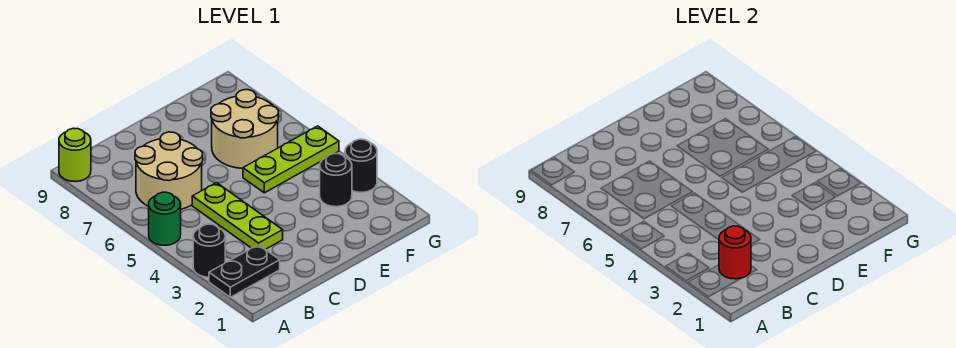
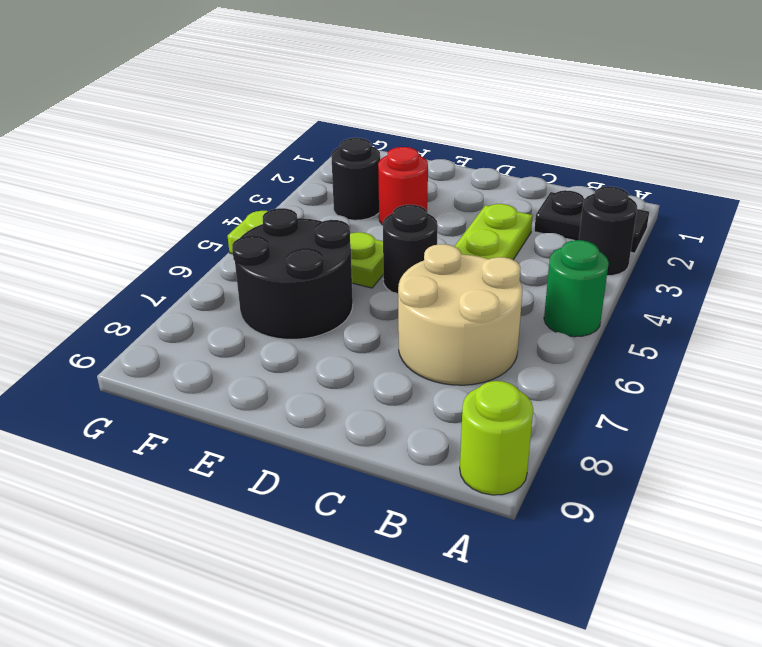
red round brick B2 level 2 -> red round brick E3 level 1
tan round brick E6:F7 level 1 -> black round brick E6:F7 level 1
black round brick G3 level 1 -> black round brick D5 level 1

